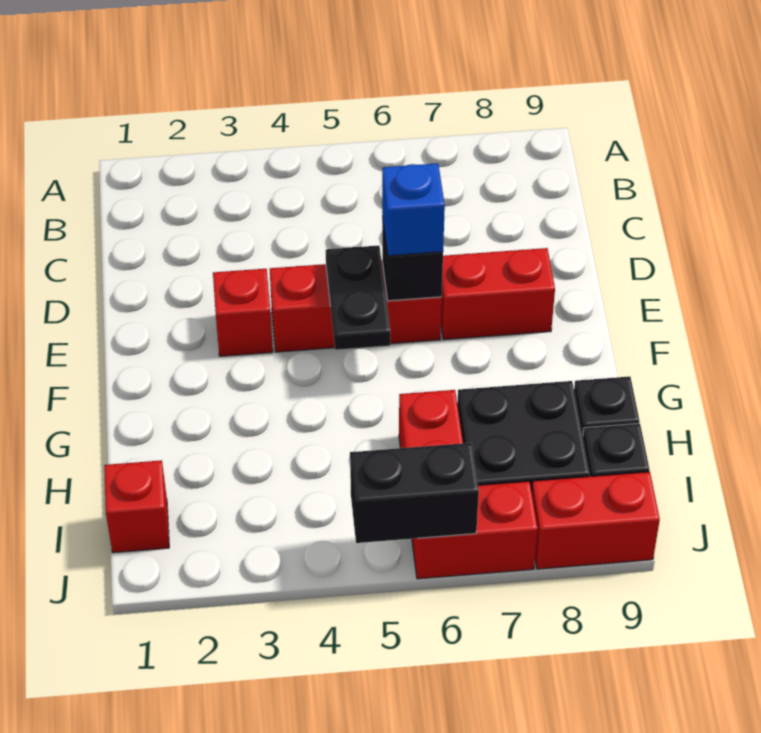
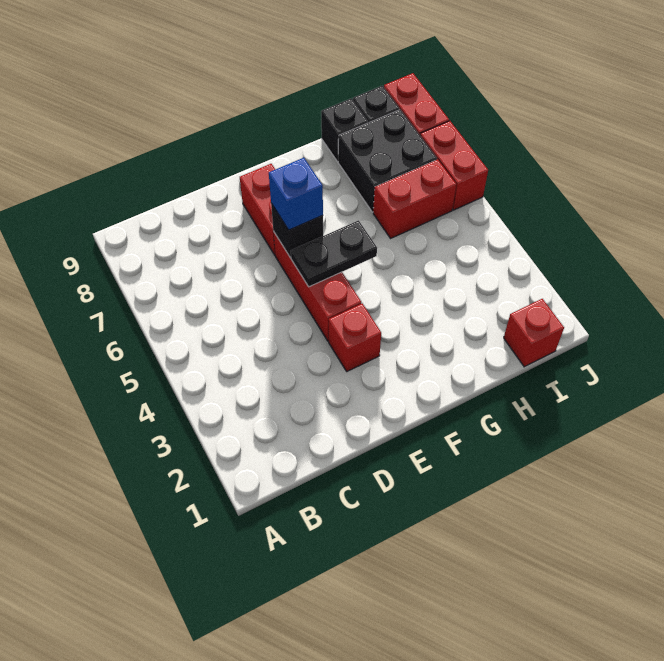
black brick J5:J6 level 2 -> none

